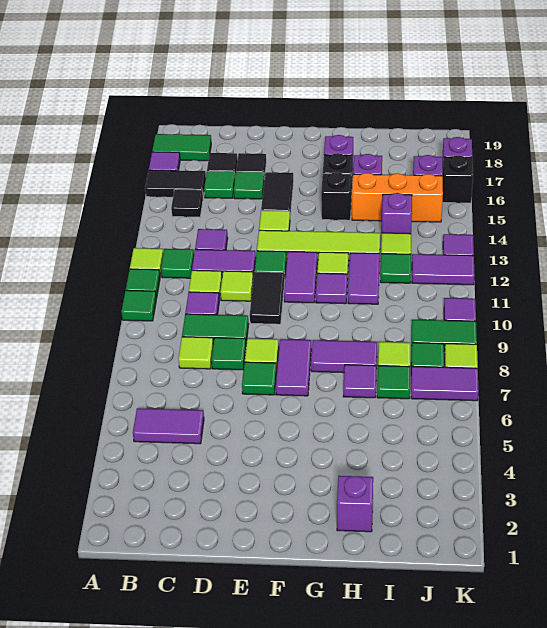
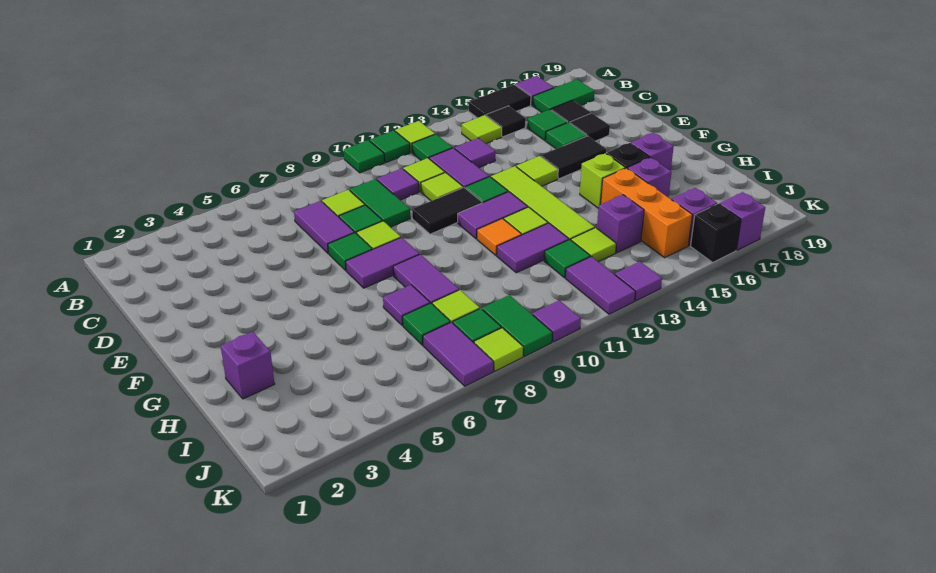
black tile A16:B16 level 1 -> black tile A15:A16 level 1
green tile A18:B18 level 1 -> green tile B17:B18 level 1
purple tile B5:C5 level 1 -> purple tile C7:D7 level 1
none -> lime tile B14 level 1
purple tile G11 level 1 -> orange tile G11 level 1
black brick G15 level 1 -> lime brick G15 level 1

